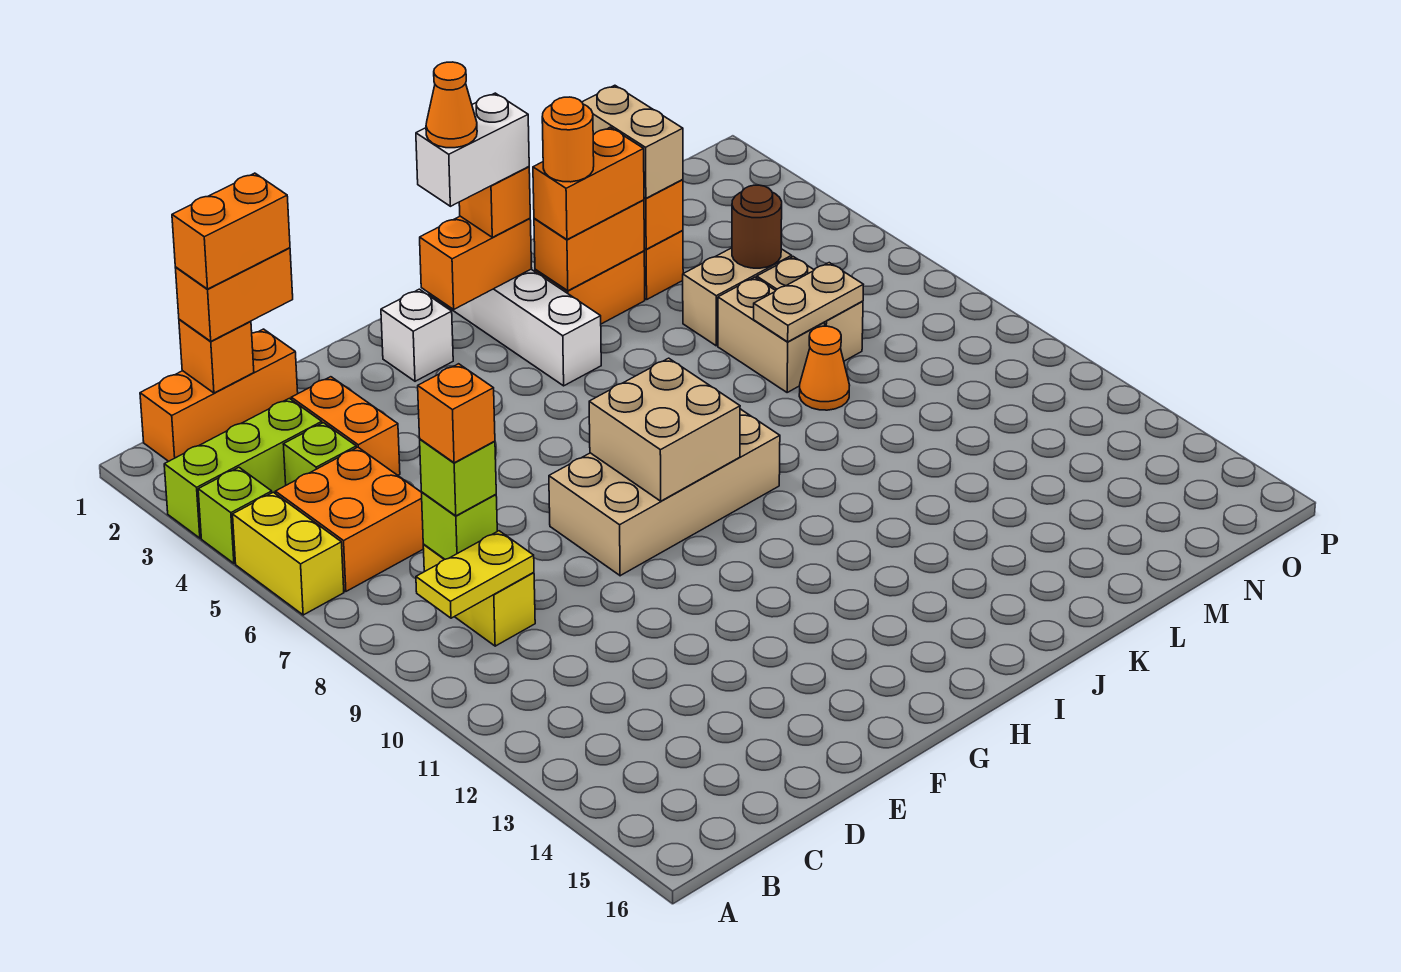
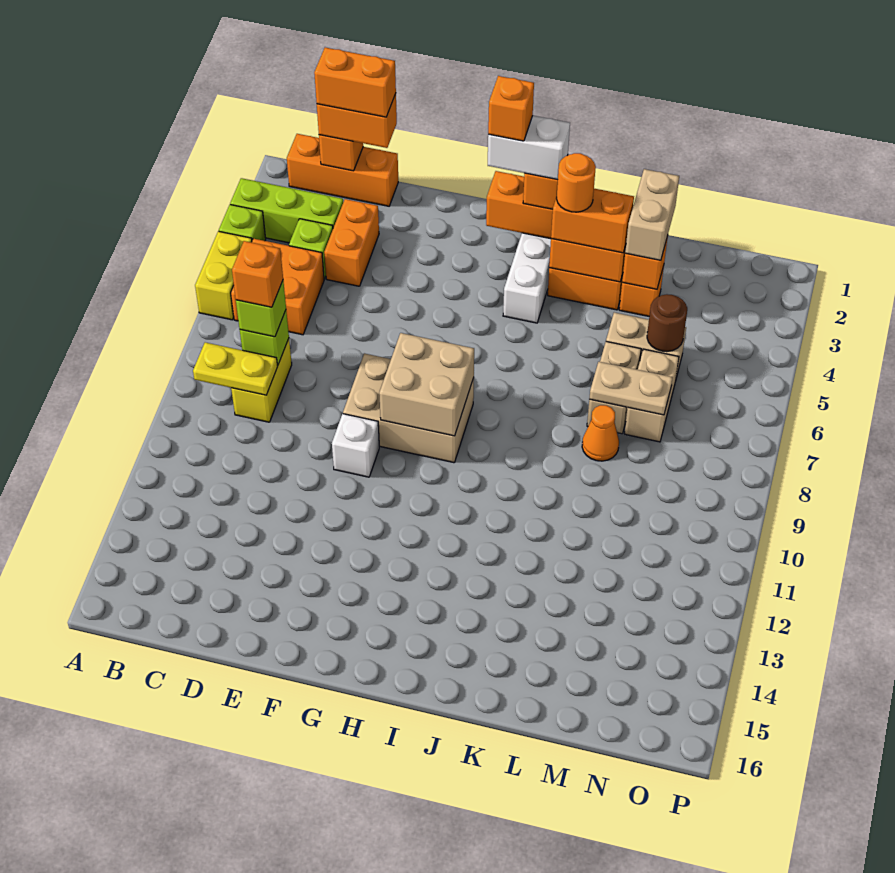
tan brick F8:I9 level 1 -> tan brick F8:H9 level 1
white brick G2 level 1 -> white brick F10 level 1
orange cone H2 level 5 -> orange brick H2 level 5

